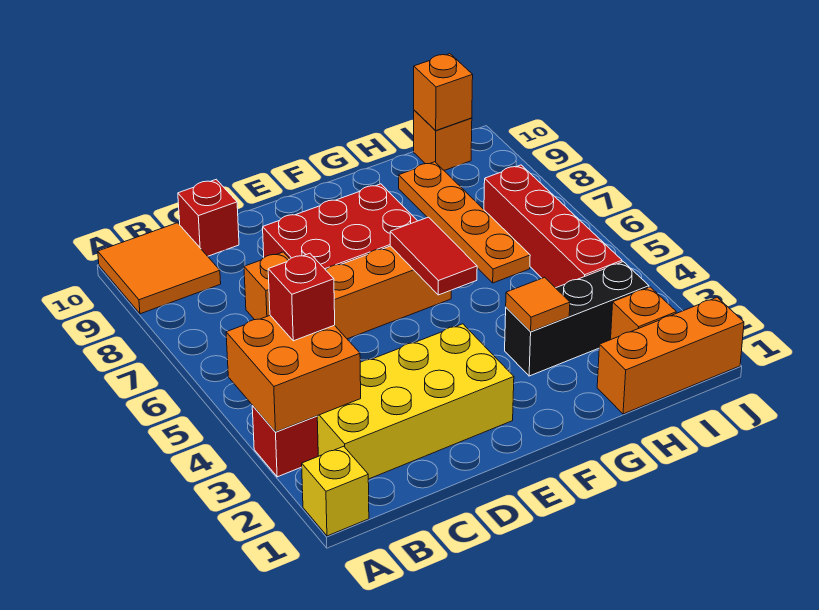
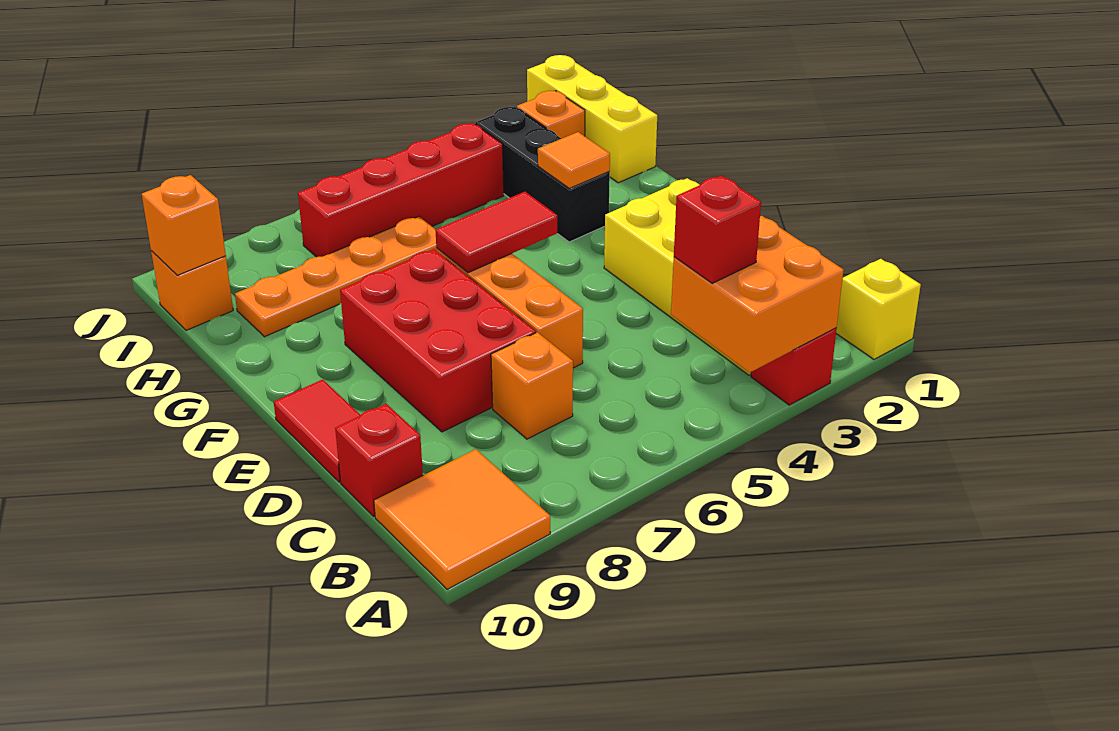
none -> red tile D10:E10 level 1
orange brick H1:J1 level 1 -> yellow brick H1:J1 level 1

